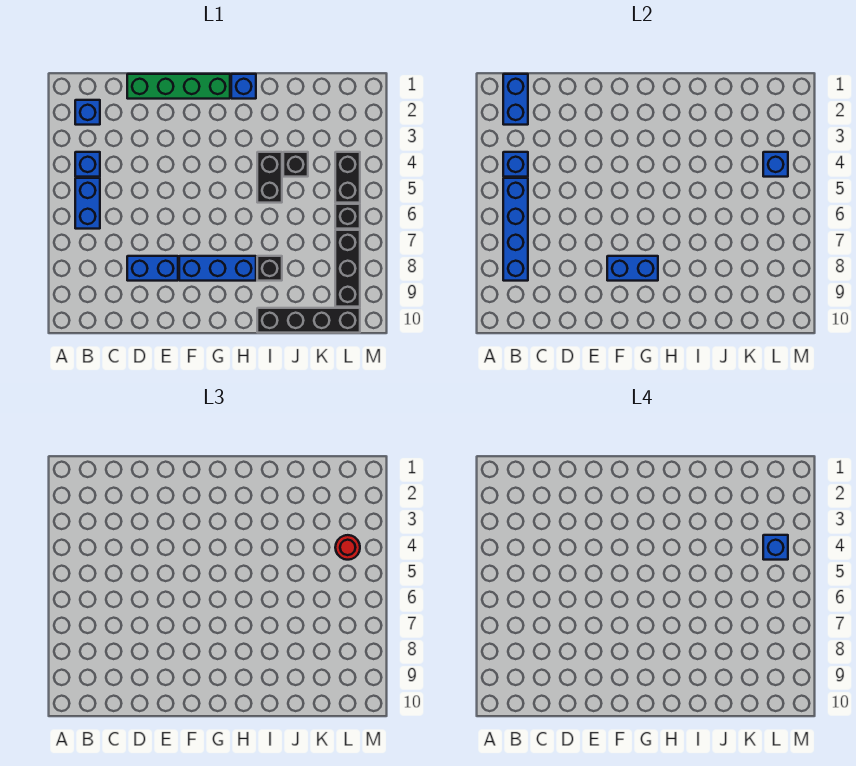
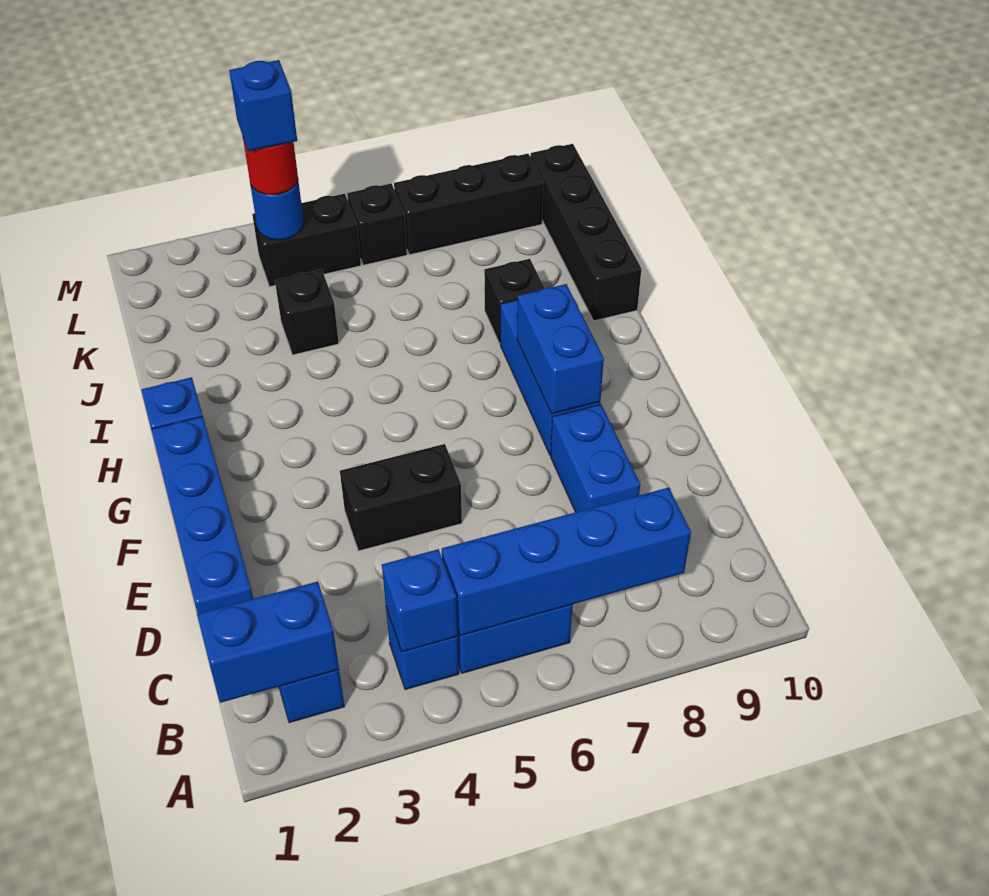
green brick D1:G1 level 1 -> blue brick D1:G1 level 1
black brick I4:I5 level 1 -> black brick E4:E5 level 1
blue brick L4 level 2 -> blue round brick L4 level 2

